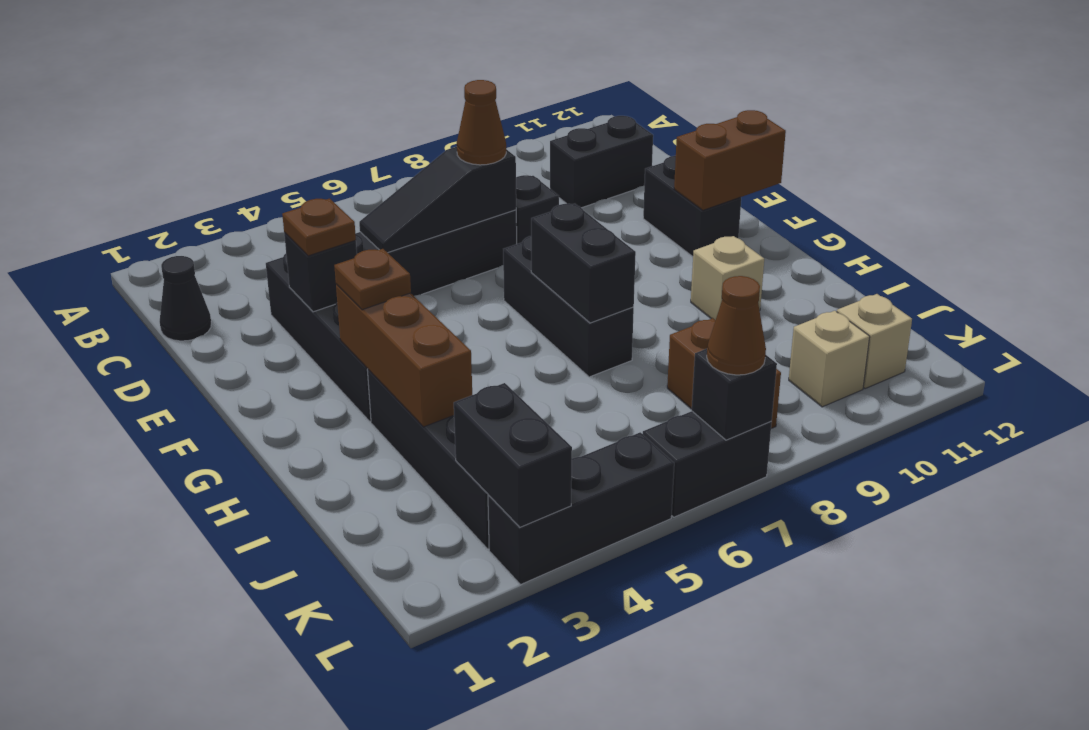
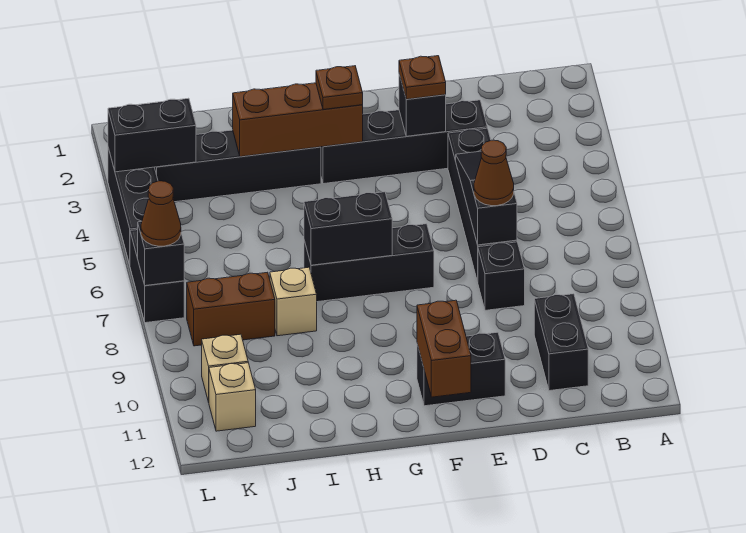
black cone C1 level 1 -> none
tan brick H10 level 1 -> tan brick I8 level 1

